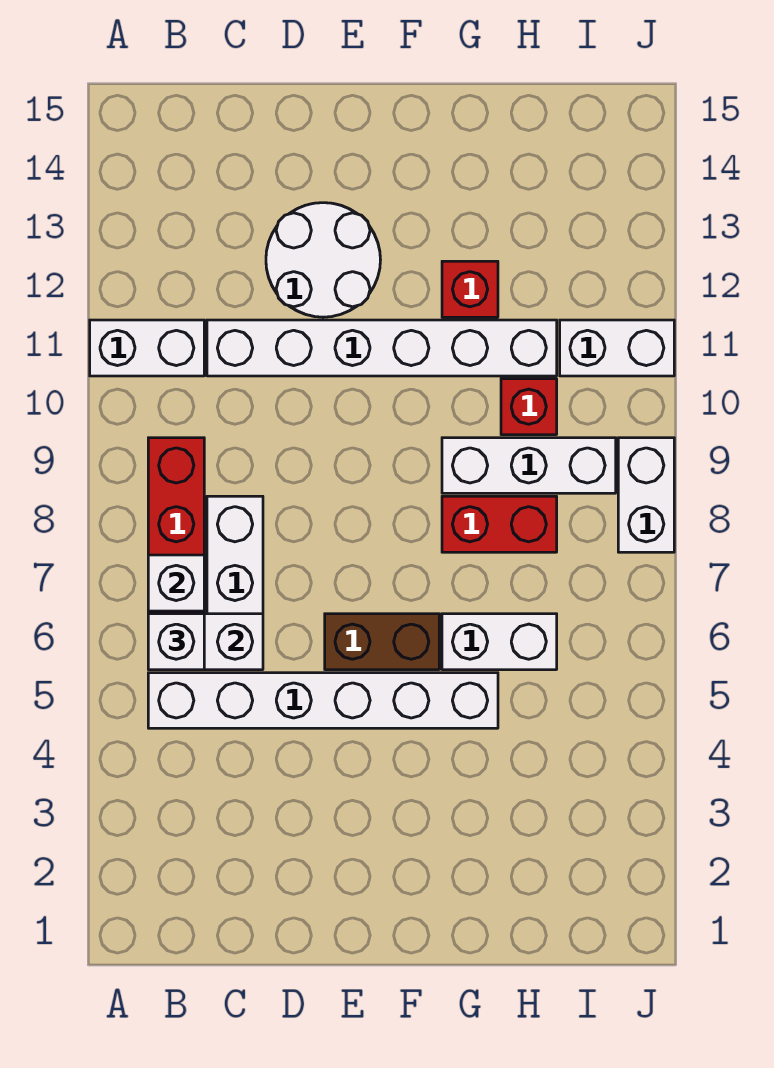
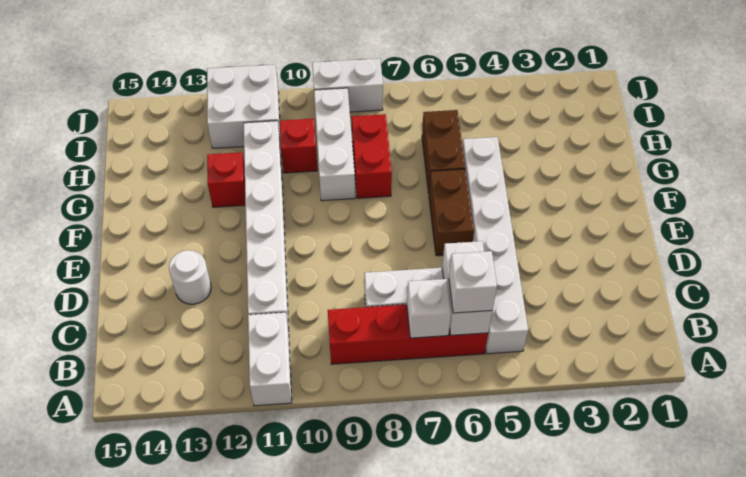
white round brick D12:E13 level 1 -> white round brick D13 level 1
white brick G6:H6 level 1 -> brown brick G6:H6 level 1
white brick I11:J11 level 1 -> white brick I11:J12 level 1

